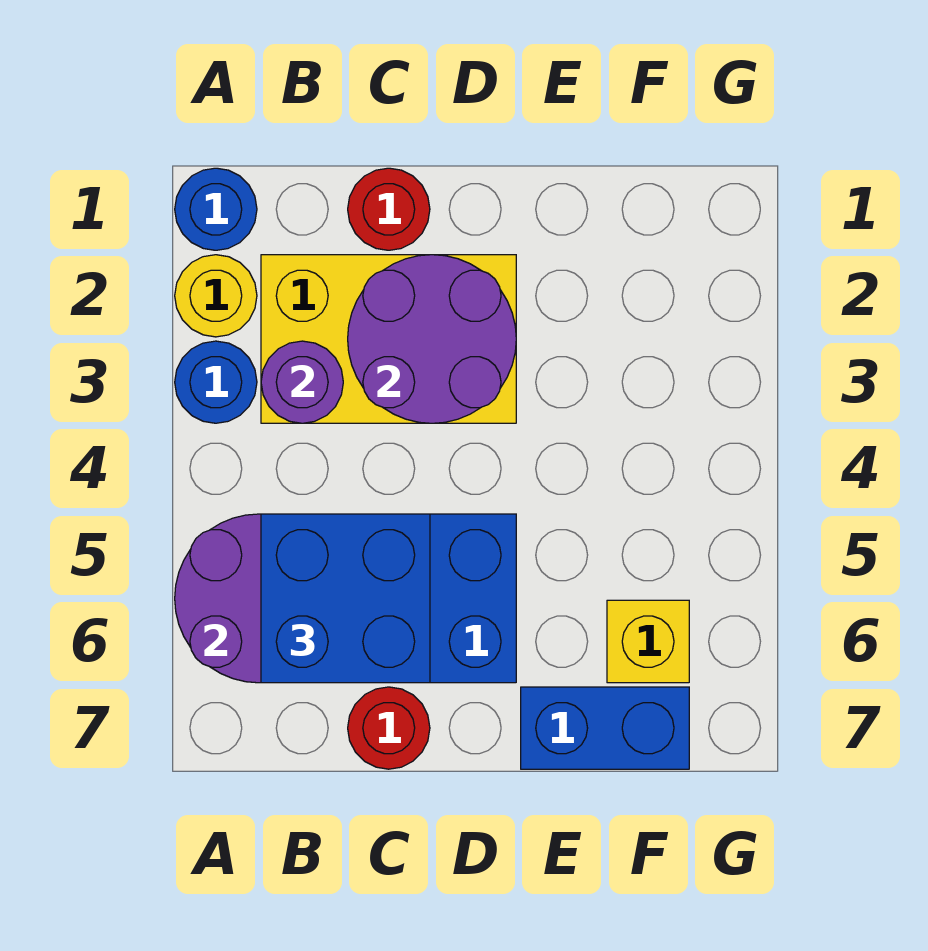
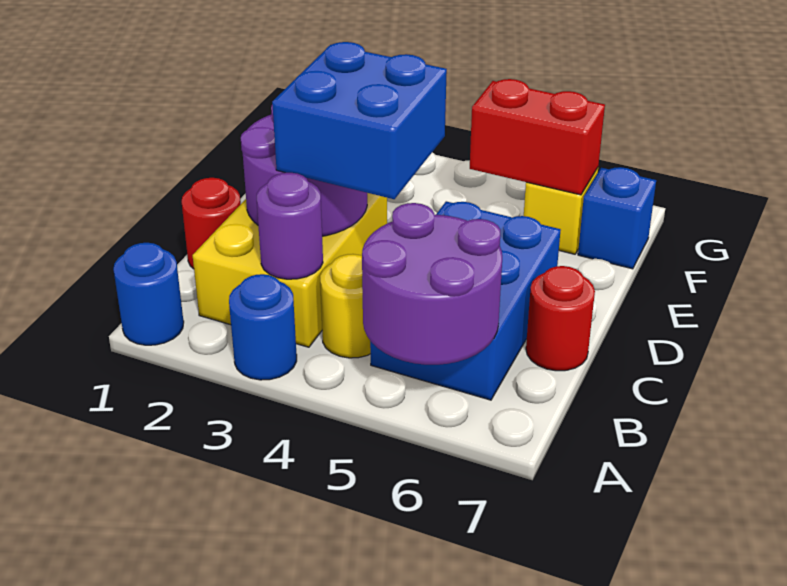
yellow round brick A2 level 1 -> yellow round brick B4 level 1
blue brick B5:C6 level 3 -> blue brick C3:D4 level 3
blue brick E7:F7 level 1 -> blue brick F7 level 1
none -> red brick F5:F6 level 2

